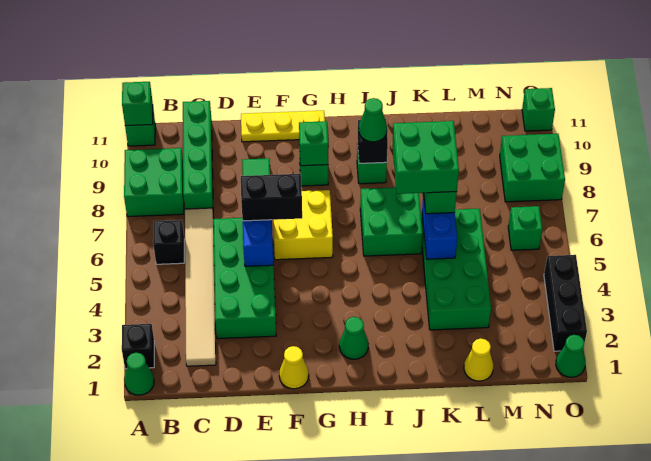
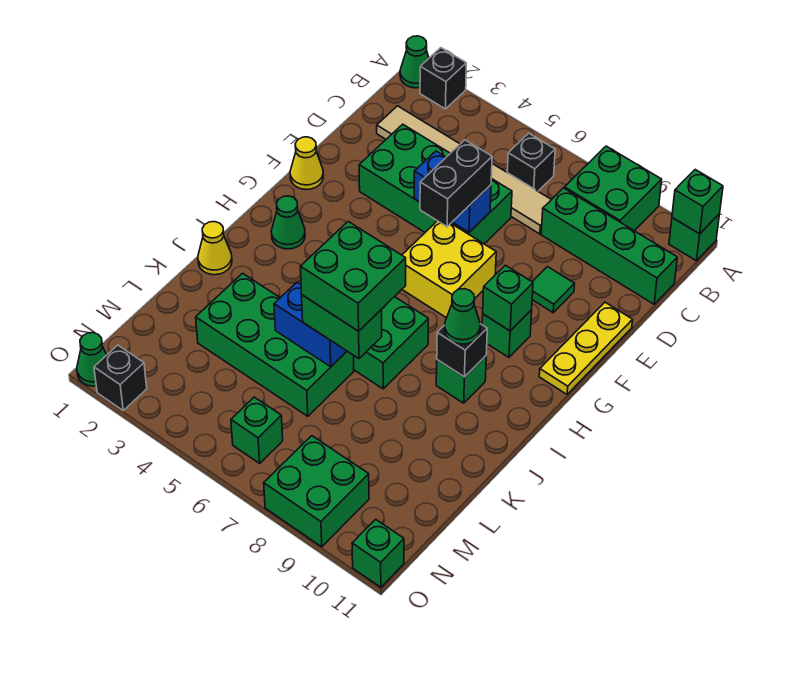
yellow cone L1 level 1 -> yellow cone J1 level 1
black brick O2:O4 level 1 -> black brick O2 level 1

